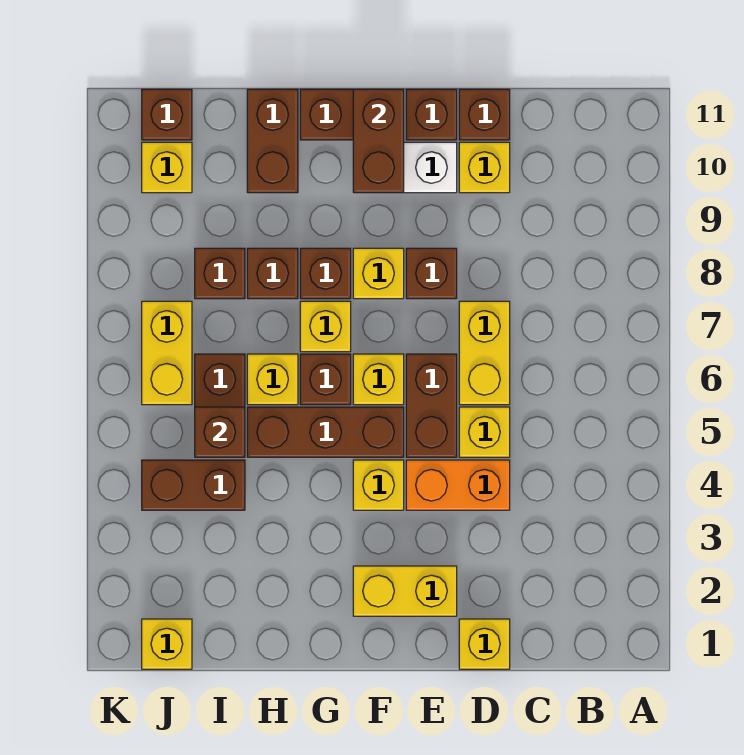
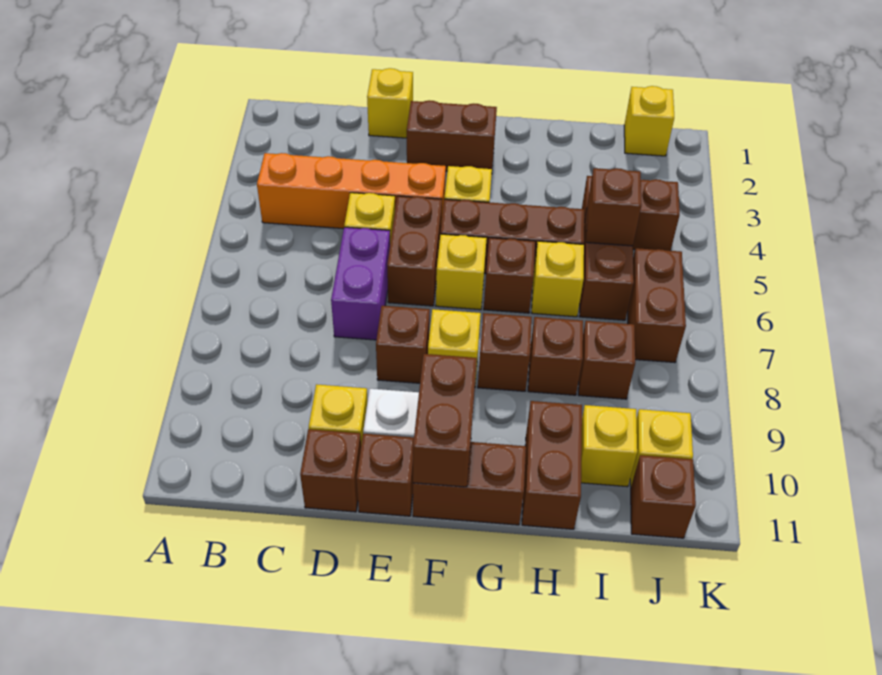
orange brick D4:E4 level 1 -> orange brick B4:E4 level 1
yellow brick D6:D7 level 1 -> purple brick D6:D7 level 1
yellow brick E2:F2 level 1 -> brown brick E2:F2 level 1
yellow brick G7 level 1 -> yellow brick I10 level 1
yellow brick J6:J7 level 1 -> brown brick J6:J7 level 1

